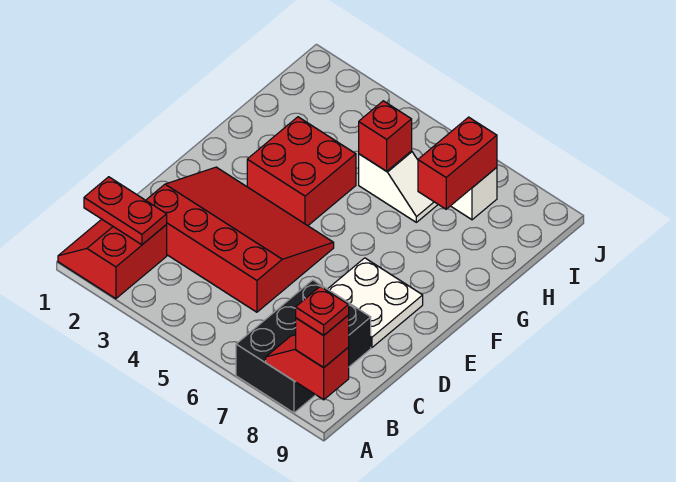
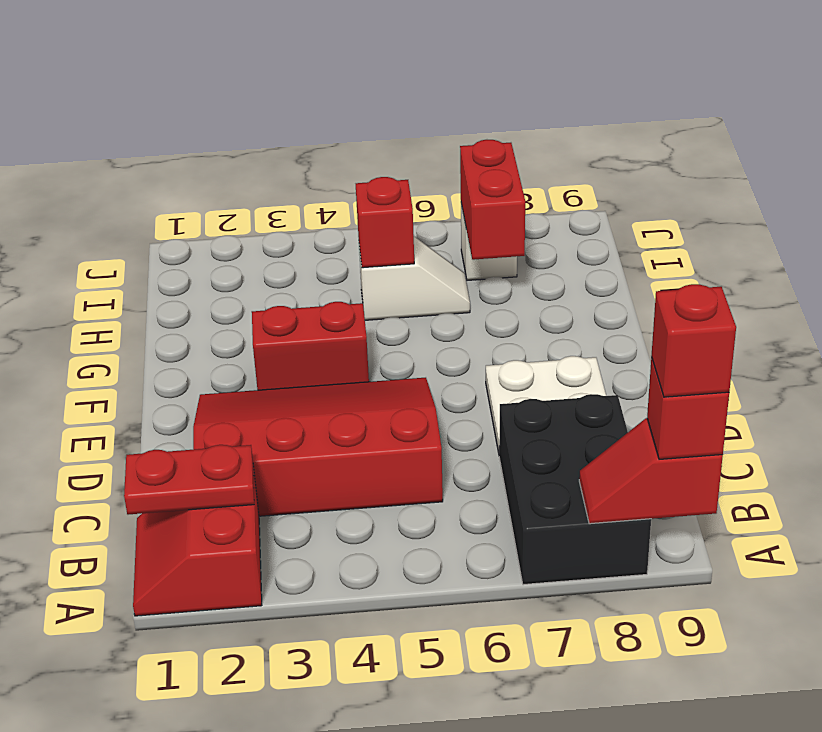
red plate A9 level 4 -> red brick A9 level 4
red brick F3:G4 level 1 -> red brick F3:F4 level 1

